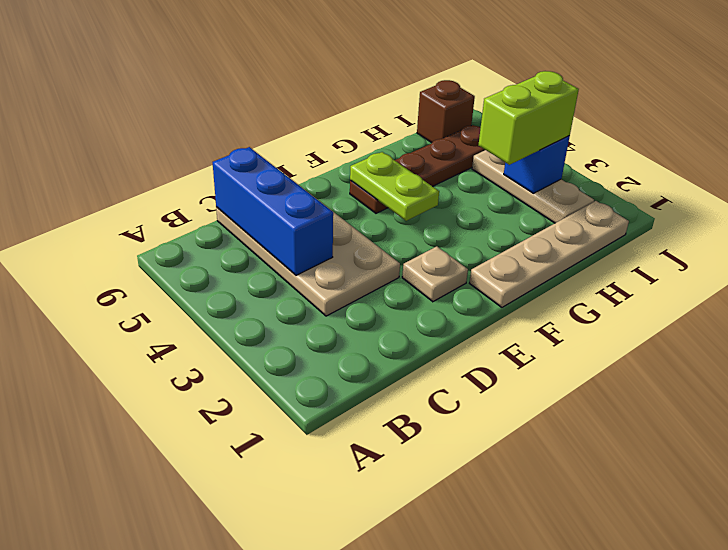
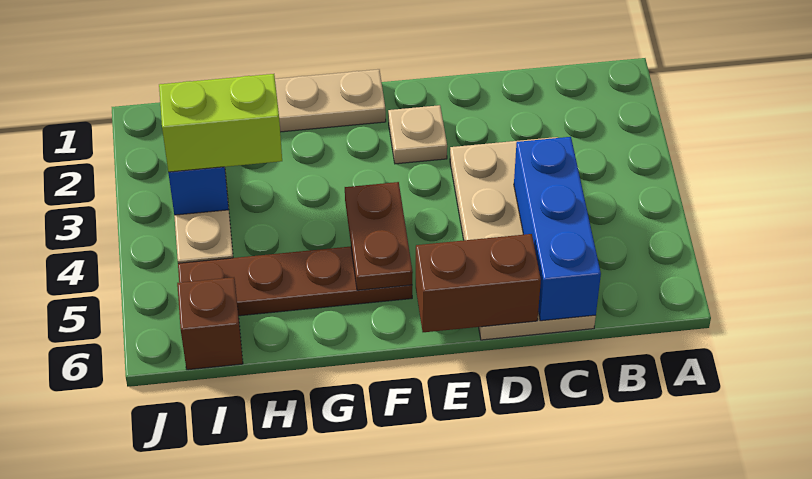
none -> brown brick D6:E6 level 2
lime plate F4:F5 level 2 -> brown plate F4:F5 level 2

